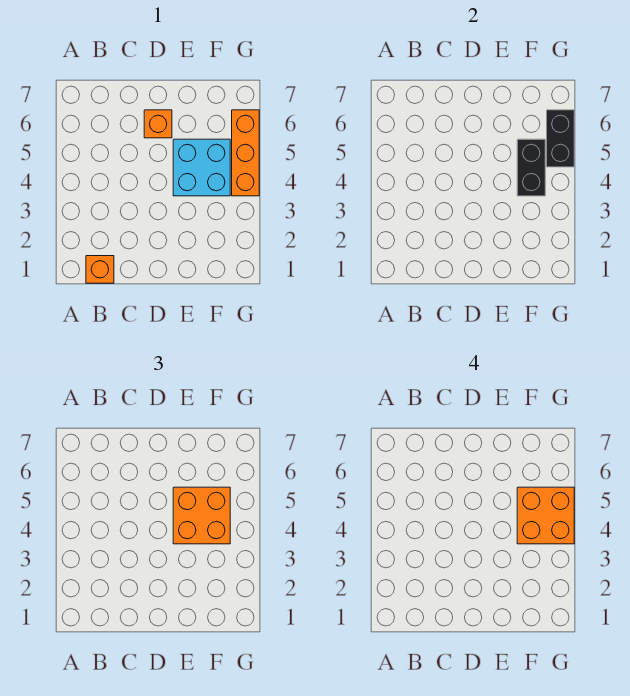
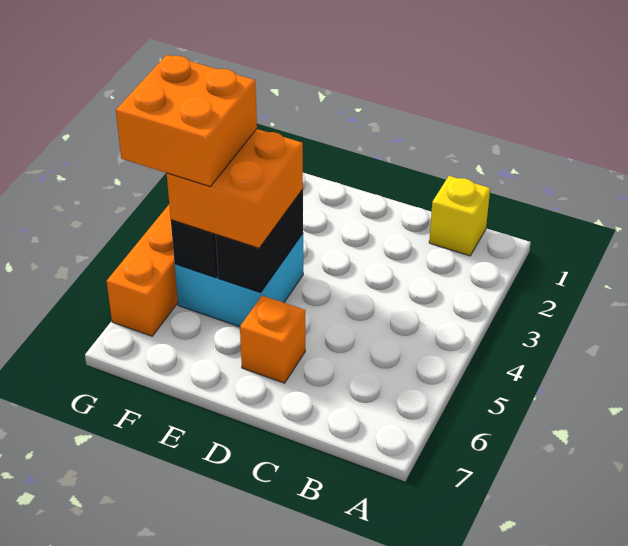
orange brick B1 level 1 -> yellow brick B1 level 1
black brick G5:G6 level 2 -> black brick E4:E5 level 2

